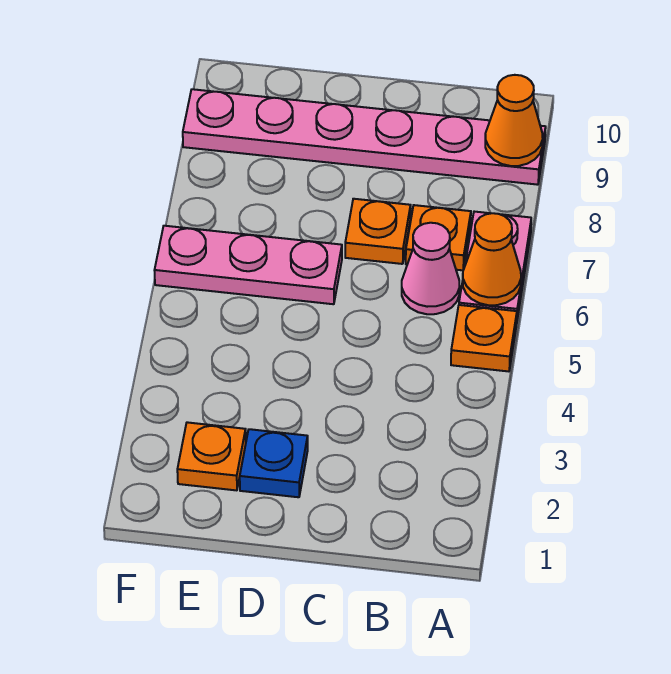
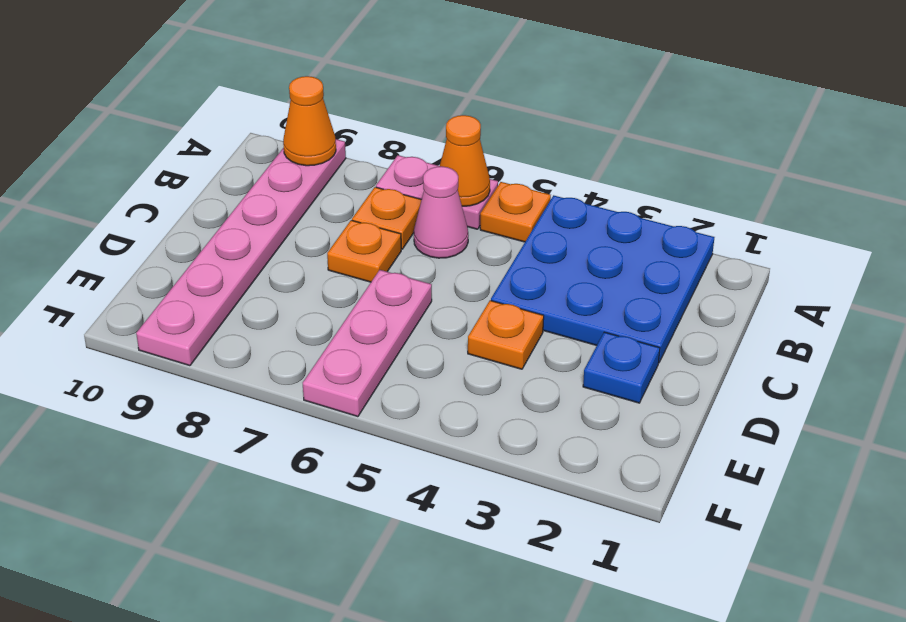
none -> blue plate A2:C4 level 1
orange plate E2 level 1 -> orange plate D4 level 1

